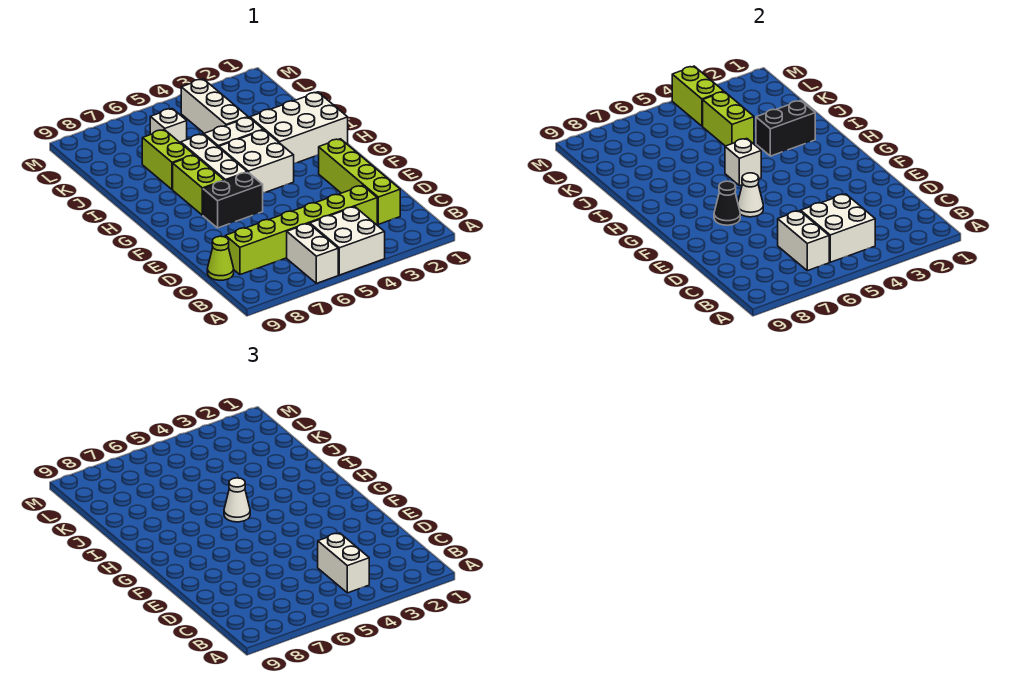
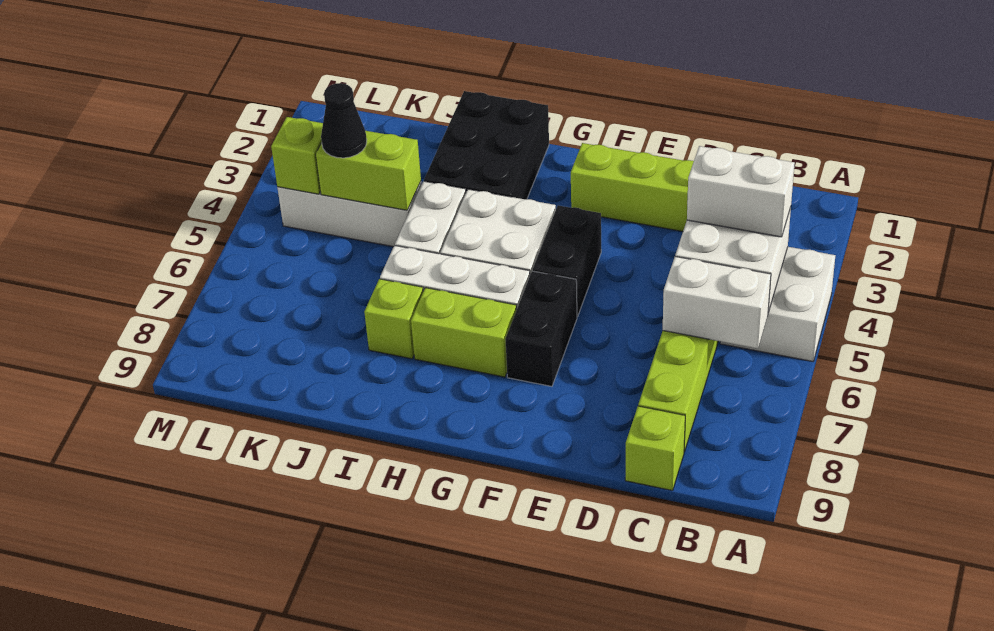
white brick A6:B6 level 1 -> none
lime cone C9 level 1 -> lime brick C9 level 1
white cone F6 level 2 -> none
black cone F7 level 2 -> black cone K4 level 3
white brick H1:I3 level 1 -> black brick H1:I3 level 1
white brick H5 level 2 -> none
white cone H5 level 3 -> none
black brick I2:I3 level 2 -> black brick F4:F5 level 1
lime brick I7:J7 level 1 -> lime brick I7 level 1
white brick K6 level 1 -> none
lime brick L4:M4 level 2 -> lime brick L4 level 2

